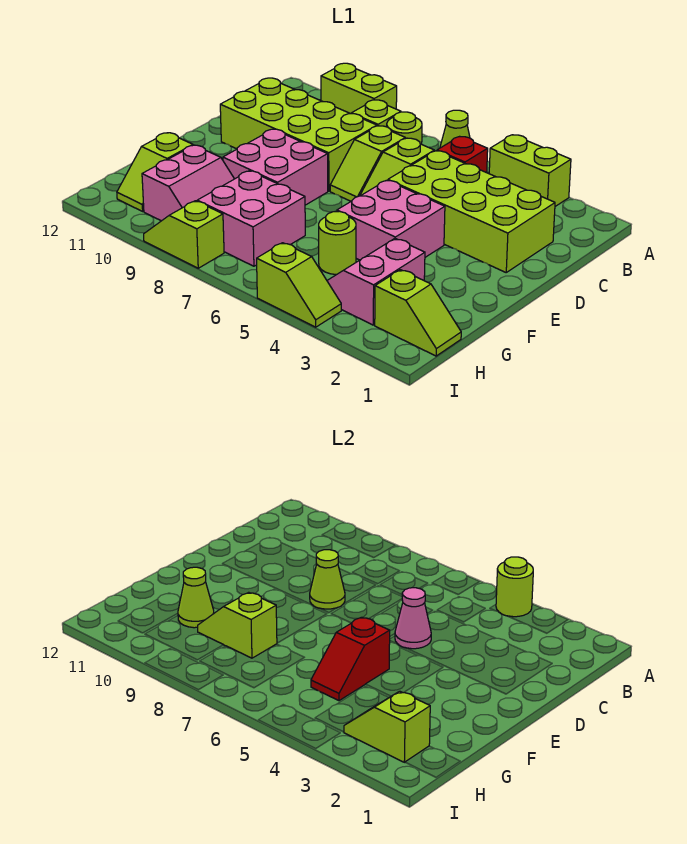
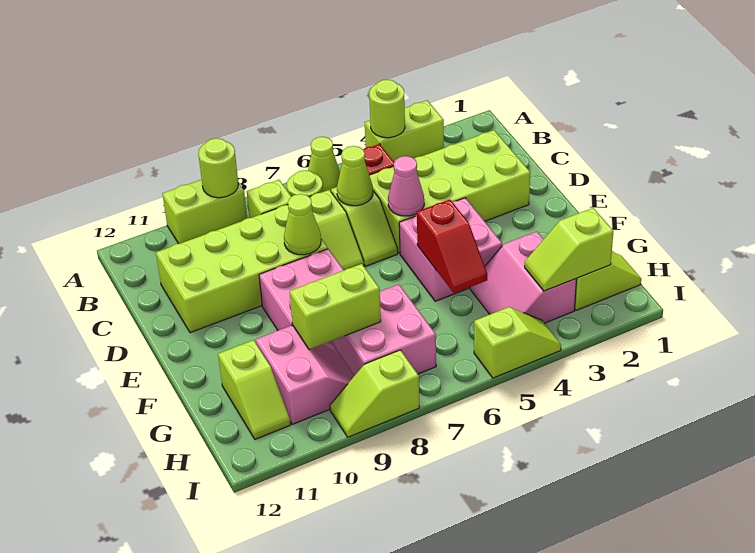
lime round brick G5 level 1 -> lime round brick A9 level 2
lime slope G8:G9 level 2 top 8 -> lime brick G8:G9 level 2
lime cone G10 level 2 -> lime cone C6 level 2

